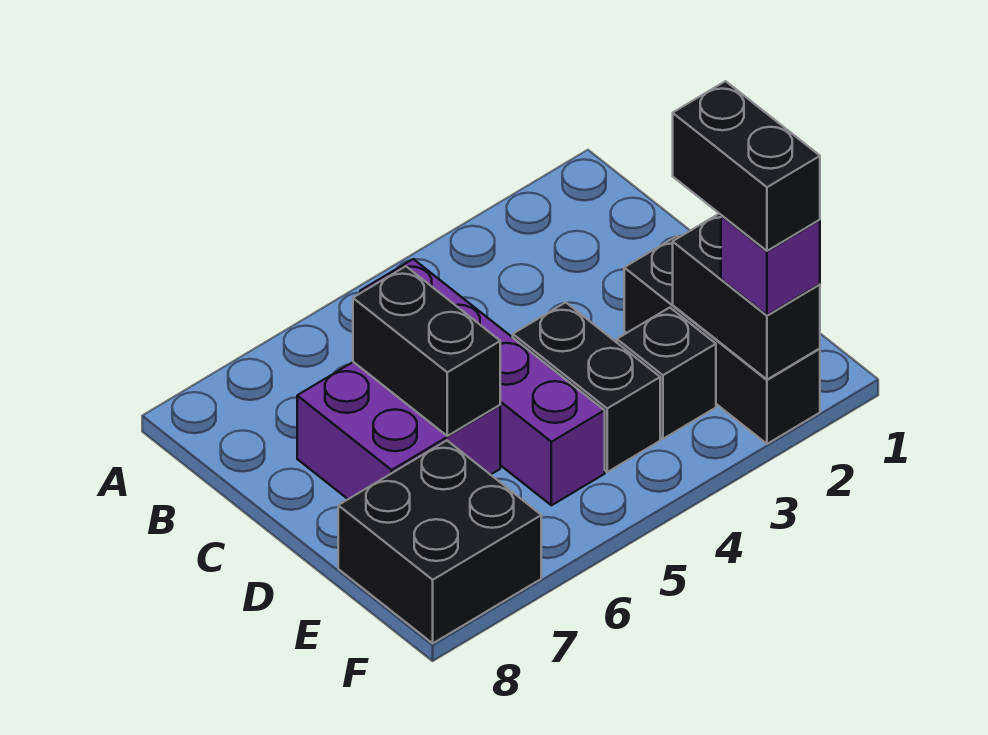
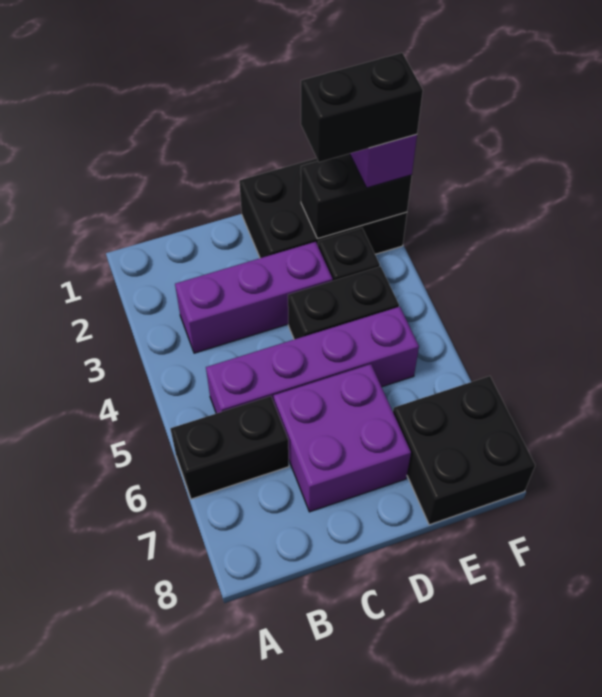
none -> purple brick B3:D3 level 1
black brick C6:D6 level 2 -> black brick A6:B6 level 1
black brick D2:F2 level 1 -> black brick D1:F2 level 1

